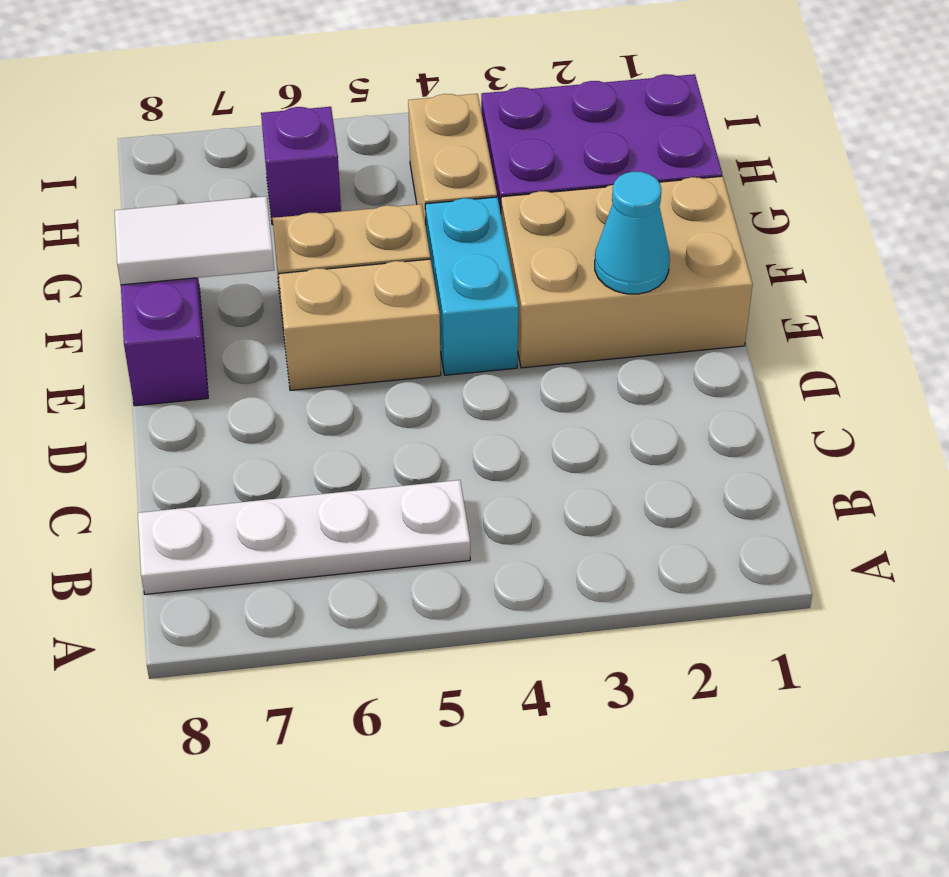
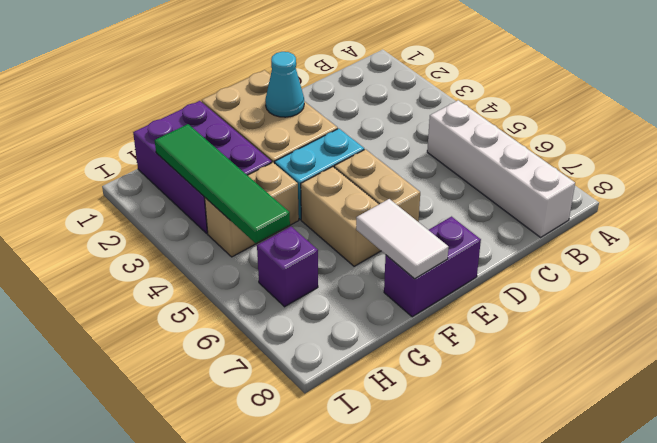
white plate B5:B8 level 1 -> white brick B5:B8 level 1
none -> green tile H2:H5 level 2

